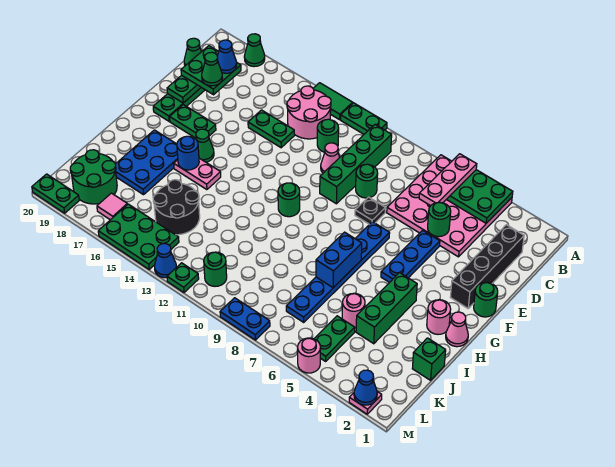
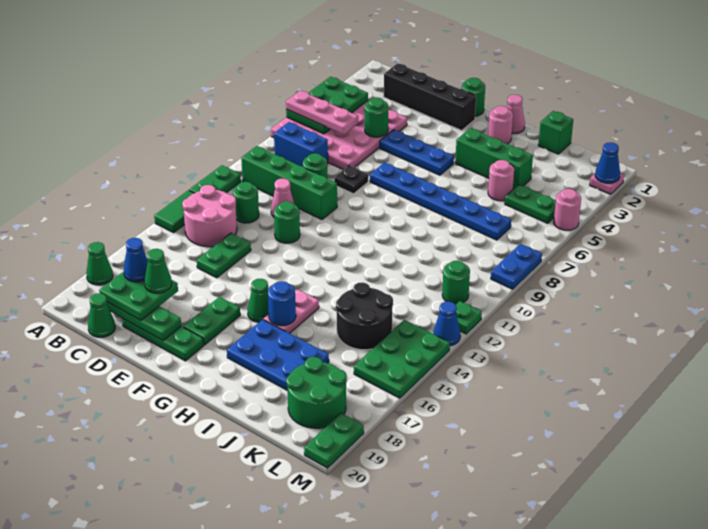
green round brick G11 level 1 -> green round brick E12 level 1
blue brick H7:I7 level 2 -> blue brick B8:C8 level 1
pink tile L17 level 1 -> none

